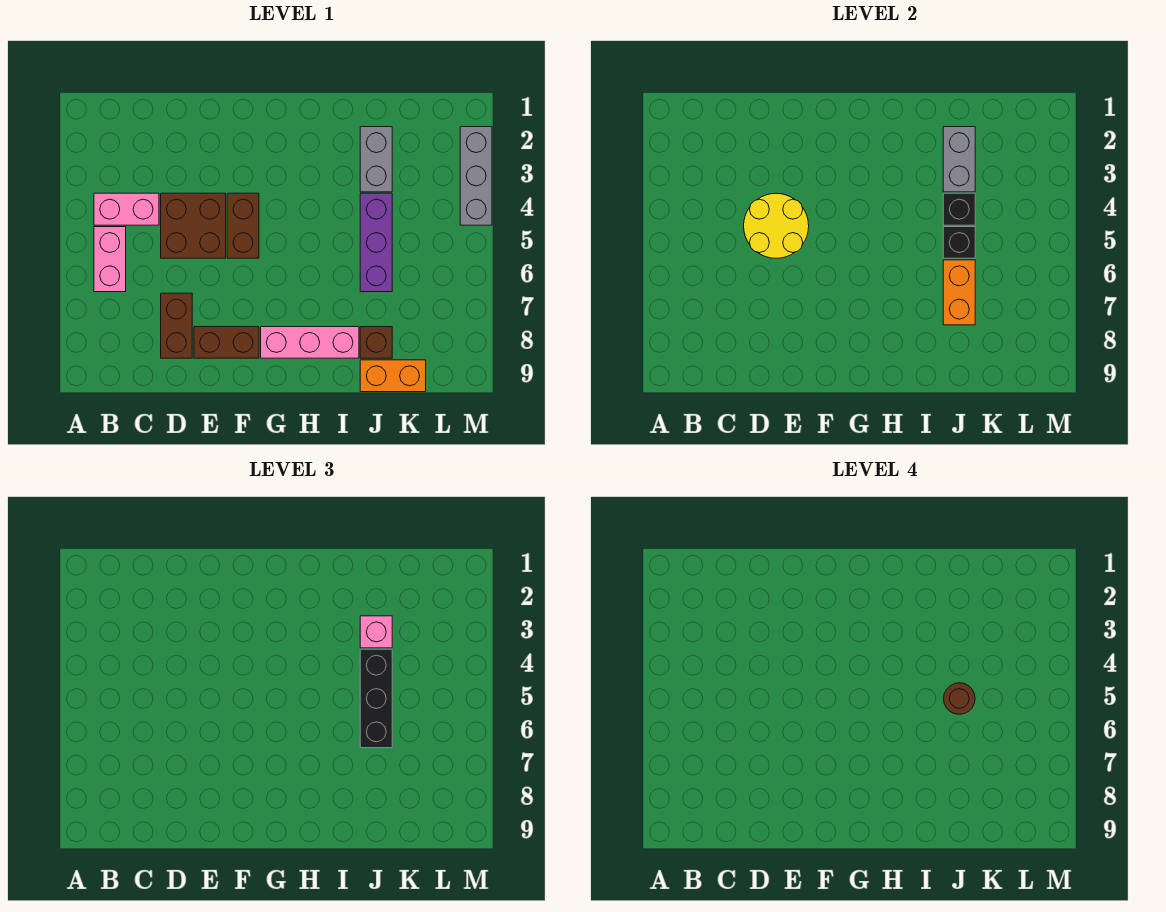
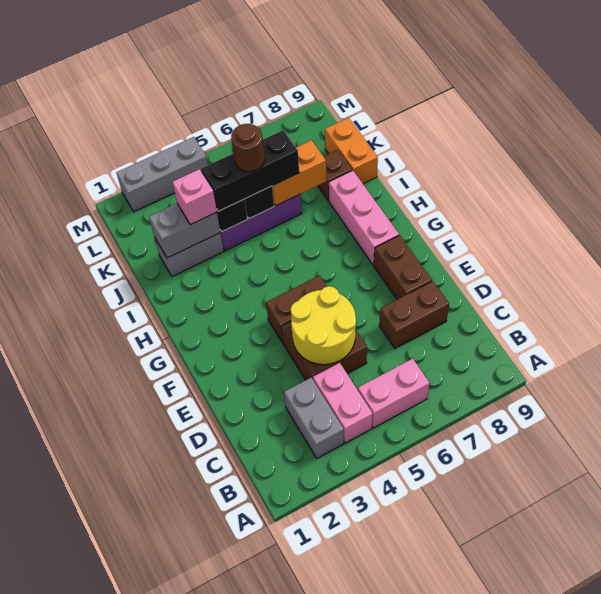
none -> grey brick B3:C3 level 1

